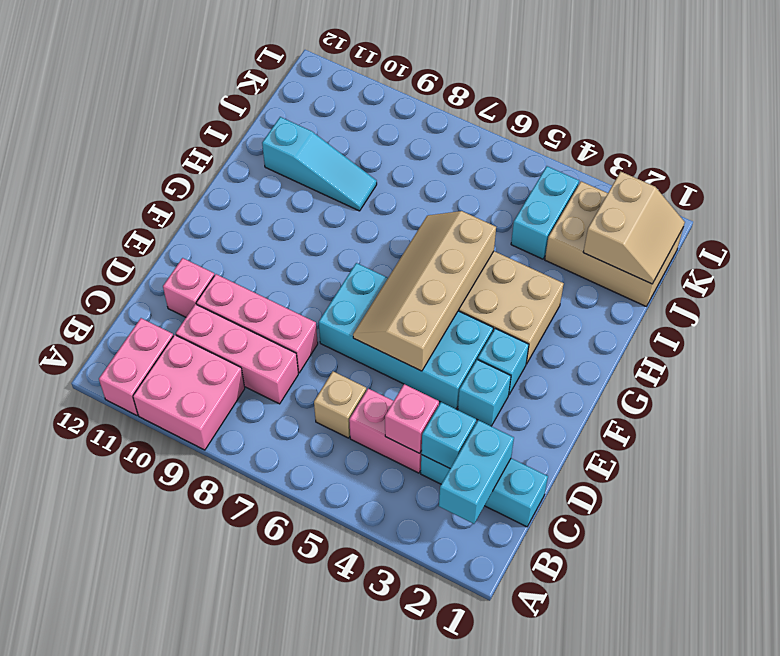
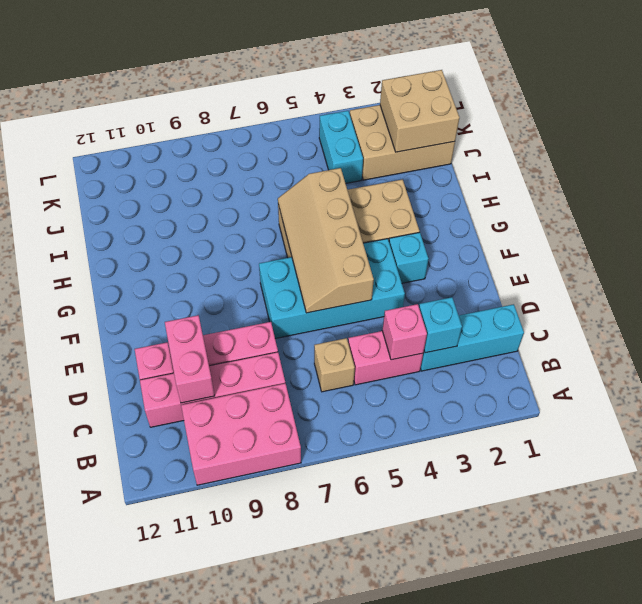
pink brick A9:B10 level 1 -> pink brick A8:B10 level 1
pink brick A11:B11 level 1 -> pink brick C10:D10 level 2
cyan brick B2:C2 level 2 -> none
pink brick C8:C10 level 1 -> pink brick C8:C11 level 1
cyan brick E3 level 1 -> none
cyan slope I9:I11 level 1 top 11 -> none
tan slope J1:K2 level 2 top 2 -> tan brick J1:K2 level 2

